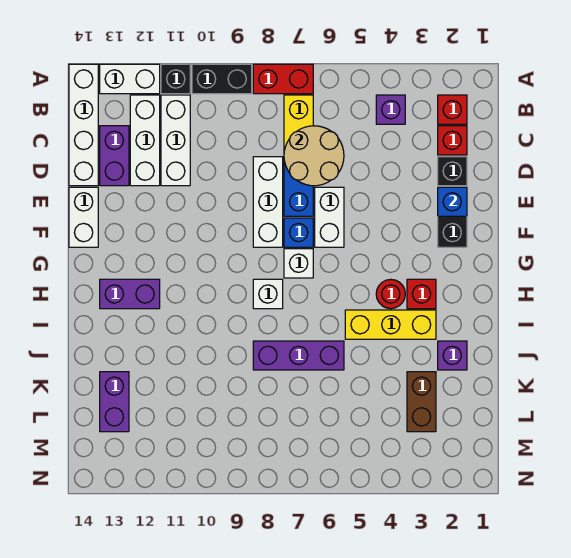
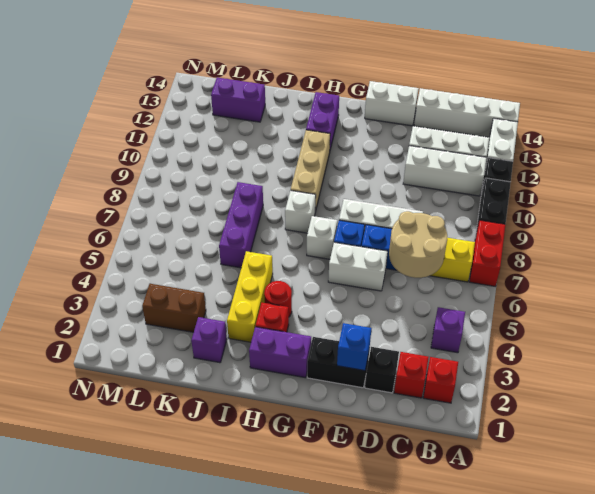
purple brick C13:D13 level 1 -> purple brick G2:H2 level 1
none -> tan brick H9:H11 level 1

